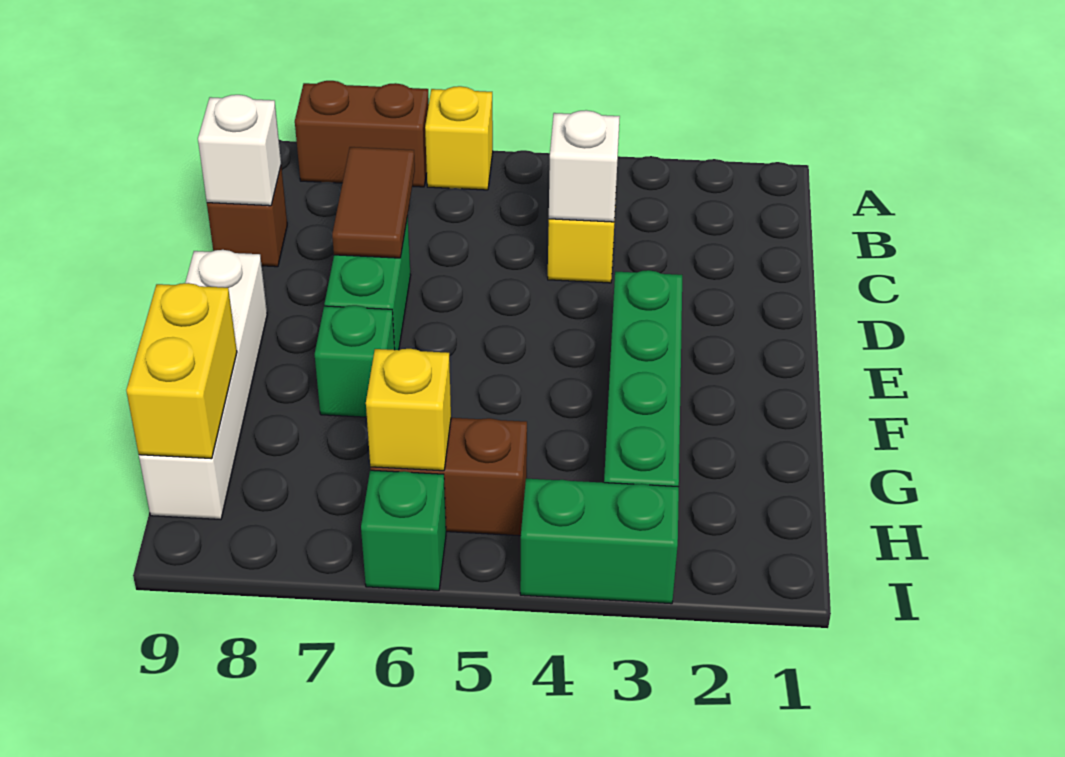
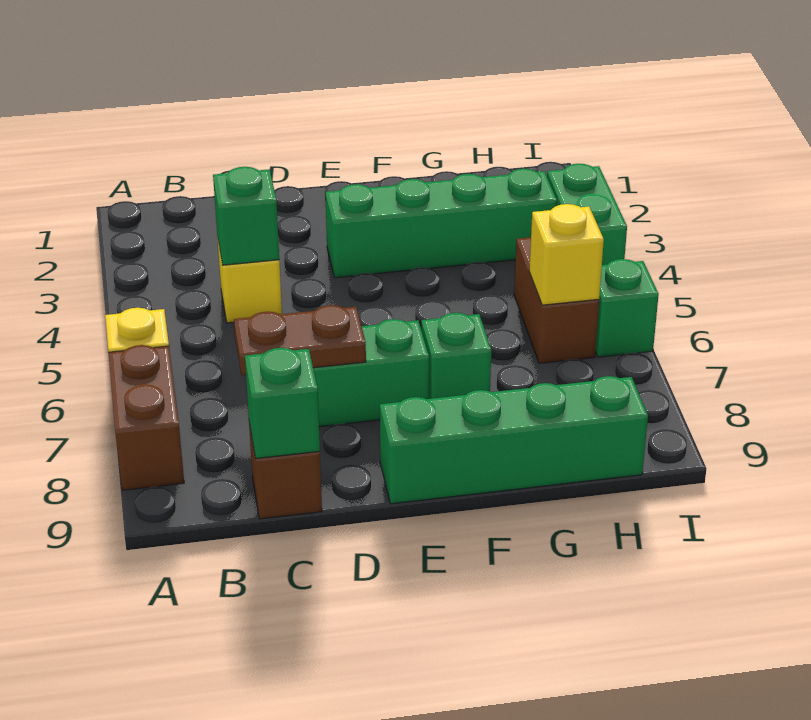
white brick C4 level 2 -> green brick C4 level 2
brown tile C7:D7 level 2 -> brown plate C7:D7 level 2
white brick C9 level 2 -> green brick C9 level 2
white brick E9:H9 level 1 -> green brick E9:H9 level 1
yellow brick G9:H9 level 2 -> none

